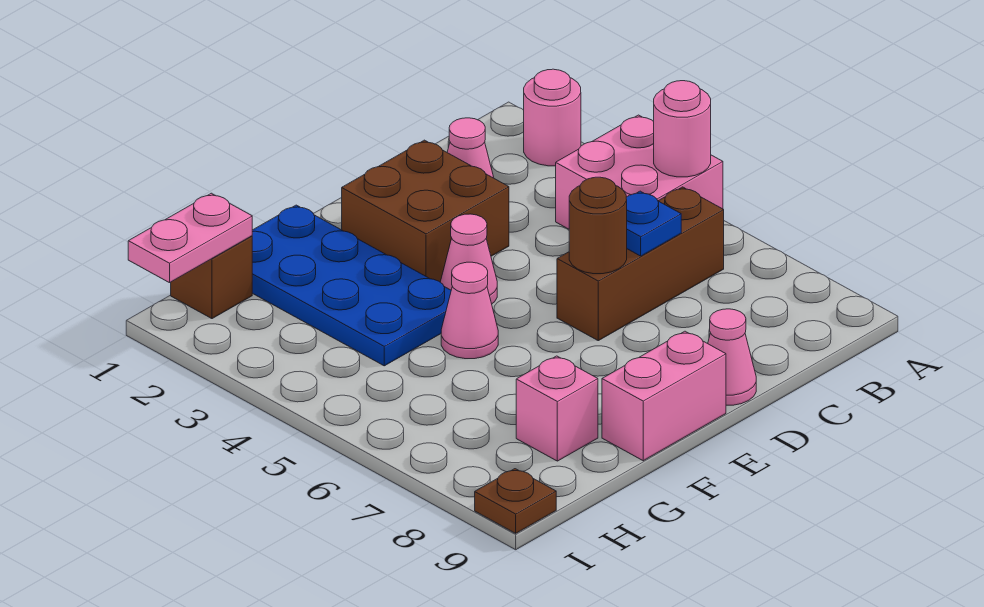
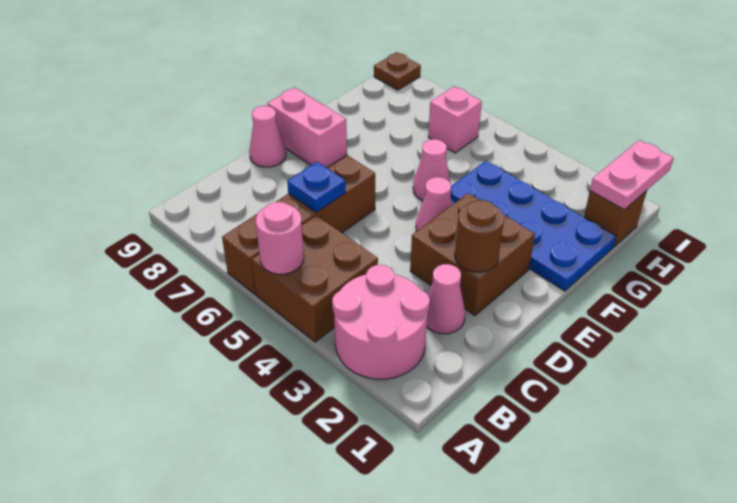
pink round brick A2 level 1 -> pink round brick A2:B3 level 1
pink brick A4:B5 level 1 -> brown brick A4:B5 level 1
brown brick B6:D6 level 1 -> brown brick A6:D6 level 1
brown round brick D6 level 2 -> brown round brick D2 level 2
pink brick E9:F9 level 1 -> pink brick E8:E9 level 1
pink brick G8 level 1 -> pink brick H6 level 1

